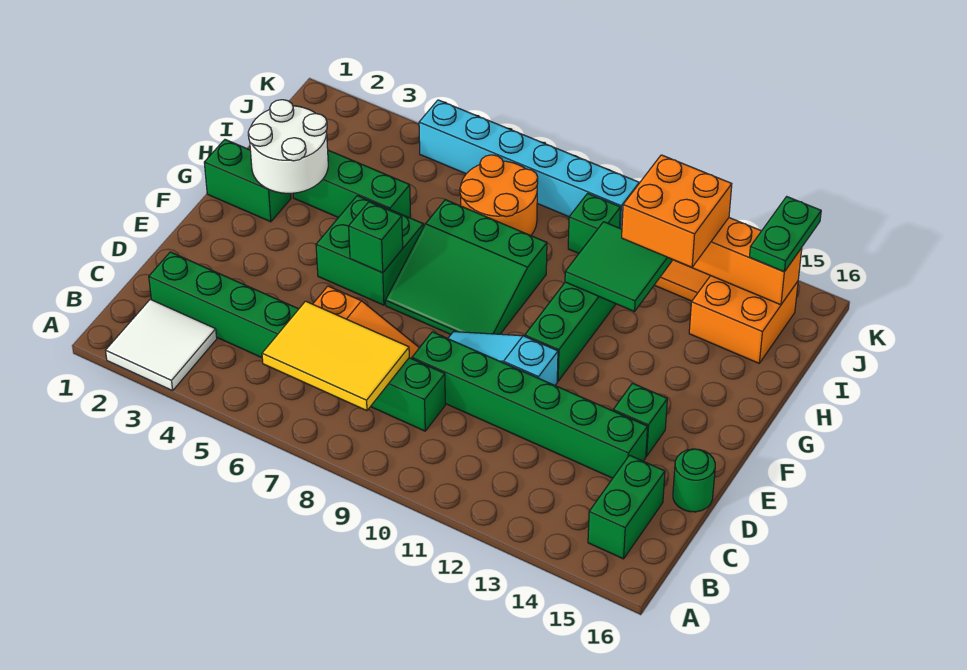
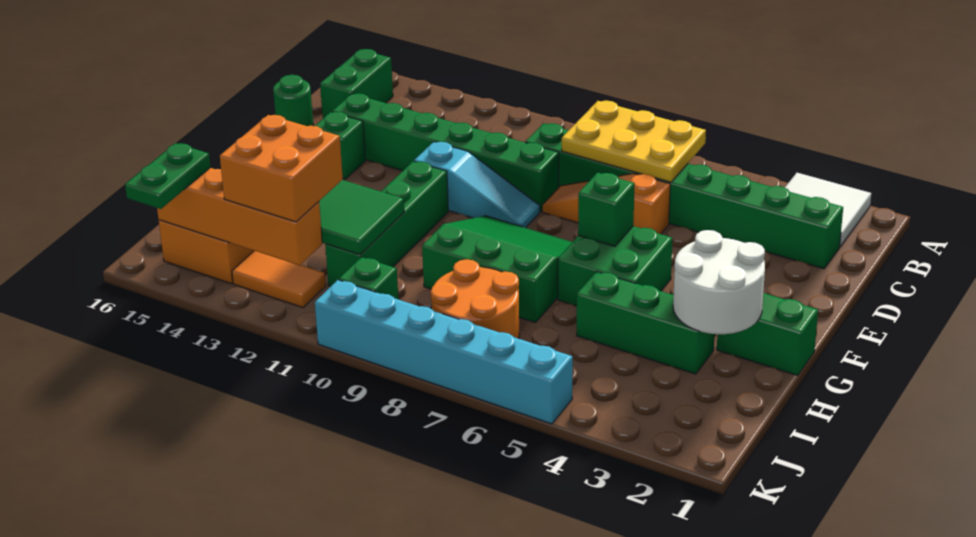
yellow tile B6:C8 level 2 -> yellow plate B6:C8 level 2

